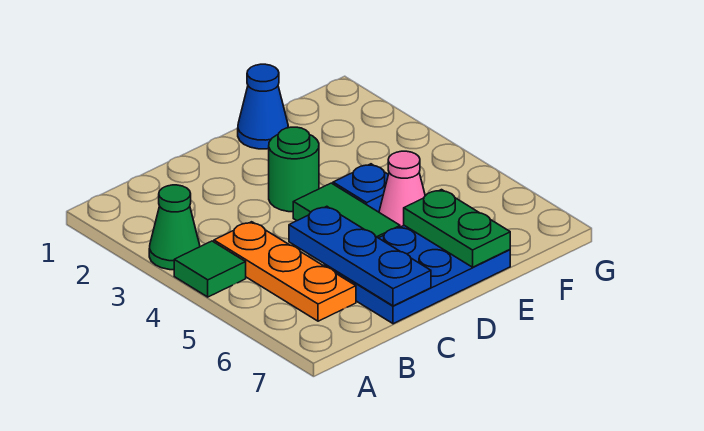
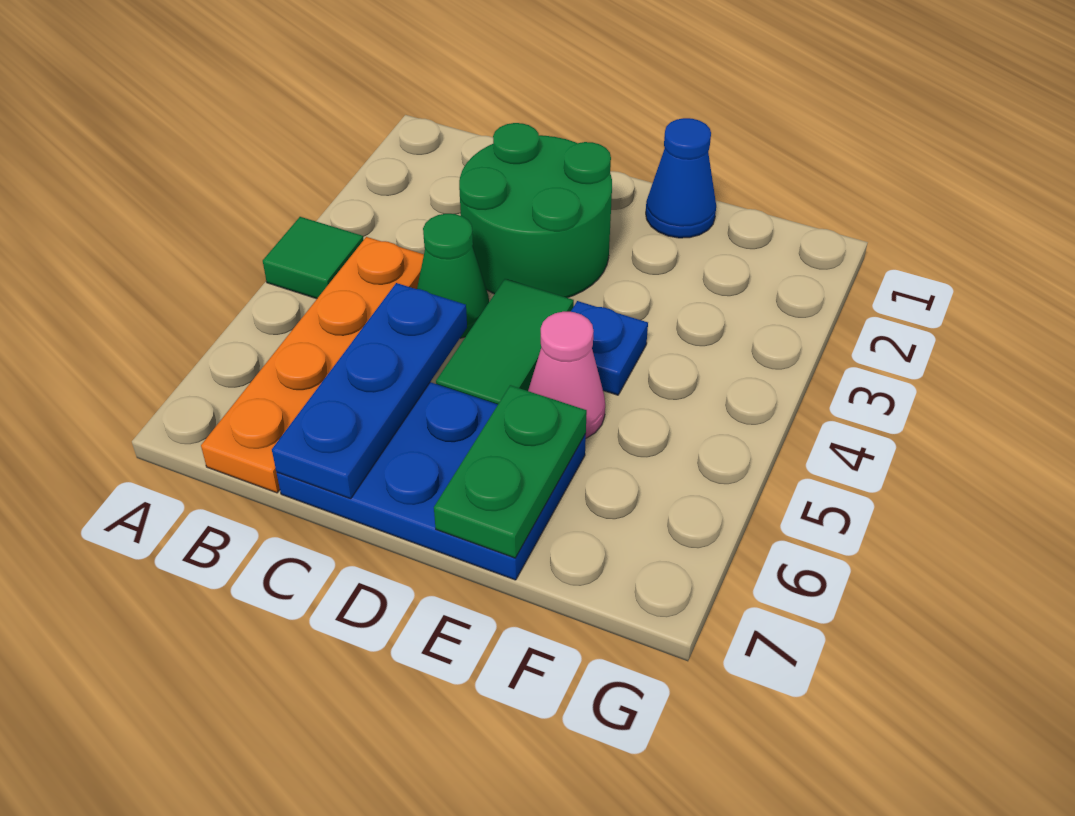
green cone A3 level 1 -> green cone C4 level 1
orange plate B4:B6 level 1 -> orange plate B4:B7 level 1
green round brick D3 level 1 -> green round brick C2:D3 level 1

